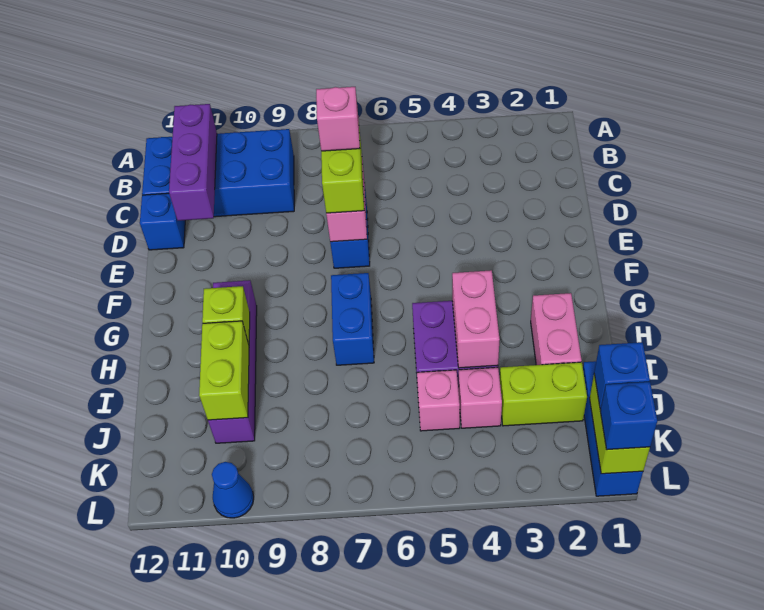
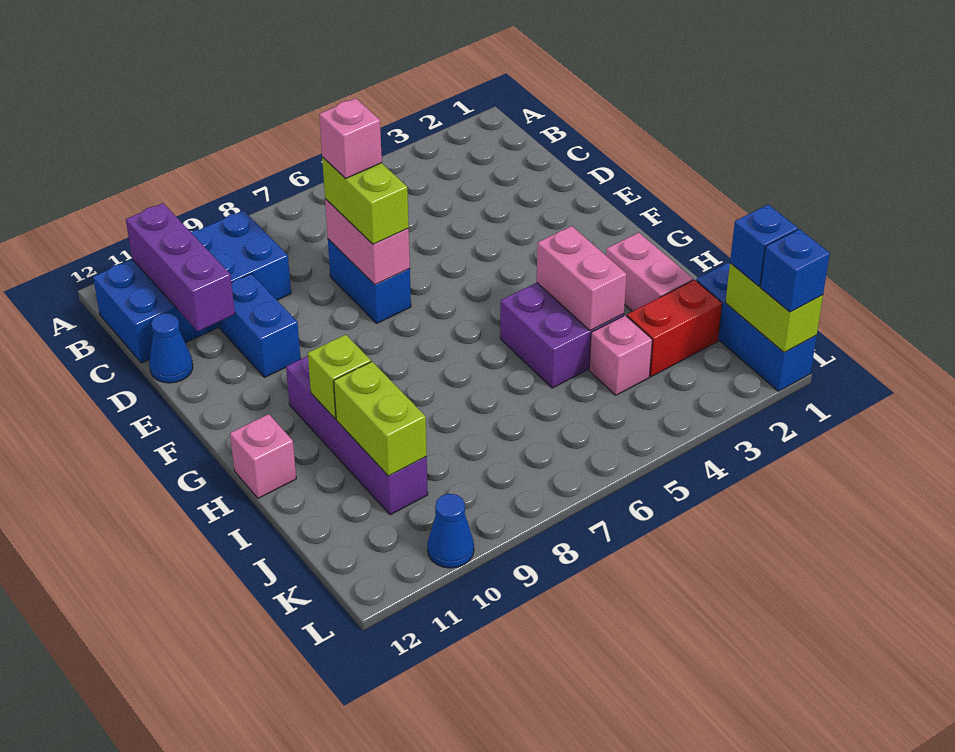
blue brick D12 level 1 -> blue cone D12 level 1
blue brick G7:H7 level 1 -> blue brick D10:E10 level 1
lime brick J2:J3 level 1 -> red brick J2:J3 level 1
pink brick J5 level 1 -> pink brick H12 level 1

